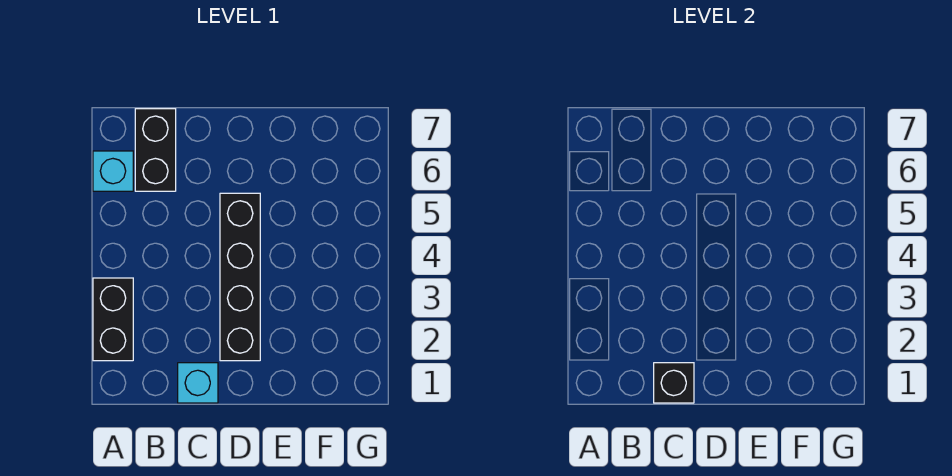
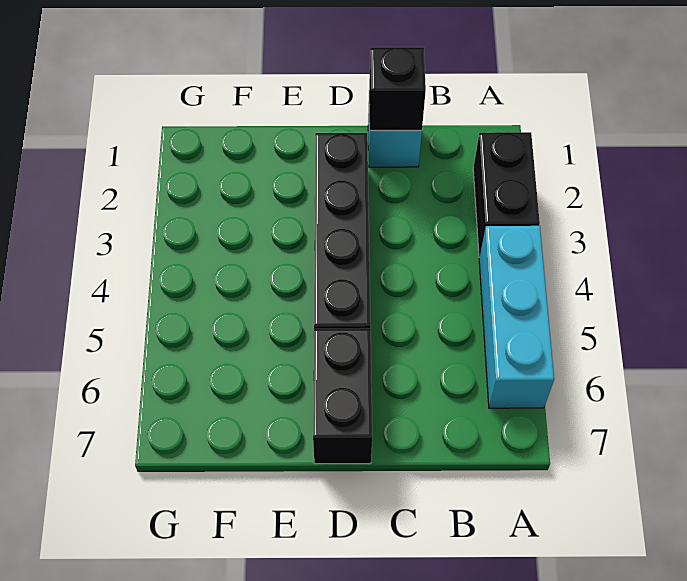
cyan brick A6 level 1 -> cyan brick A4:A6 level 1
black brick B6:B7 level 1 -> black brick D6:D7 level 1

